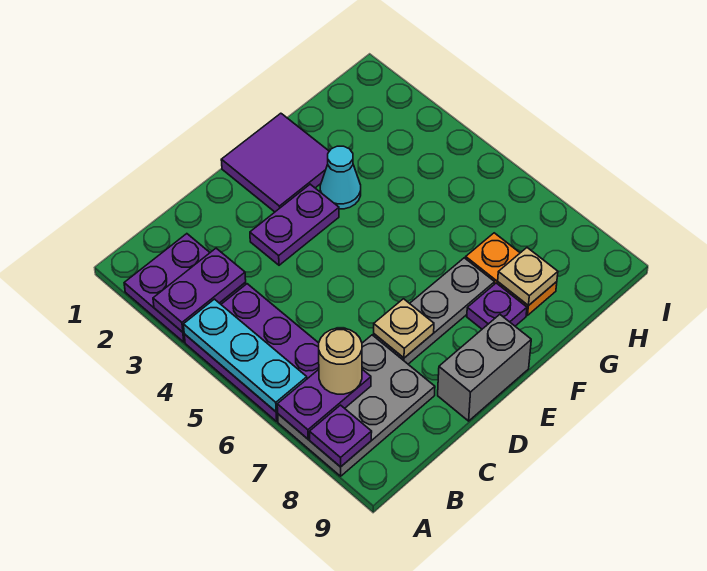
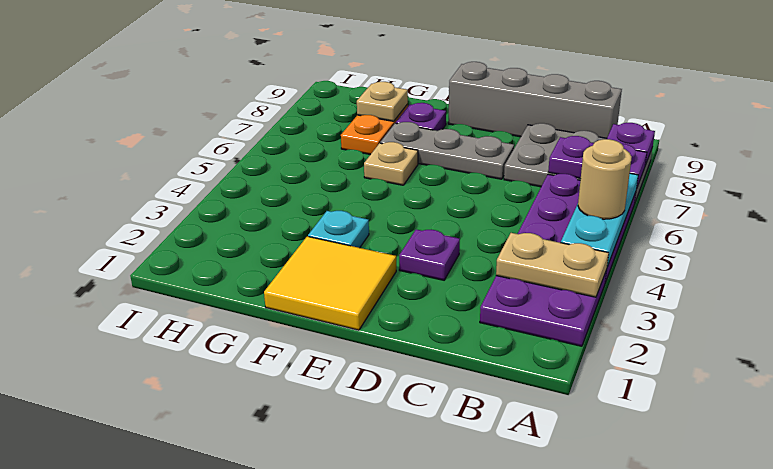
purple plate A3:B3 level 2 -> tan plate A3:B3 level 2
tan round brick B7 level 3 -> tan round brick A5 level 3
purple plate D3:E3 level 1 -> purple plate D3 level 1
tan plate D7 level 2 -> tan plate F6 level 1
grey brick D9:E9 level 1 -> grey brick B9:E9 level 1
purple tile E1:F2 level 1 -> yellow tile E1:F2 level 1
cyan cone F3 level 1 -> cyan plate F3 level 1

